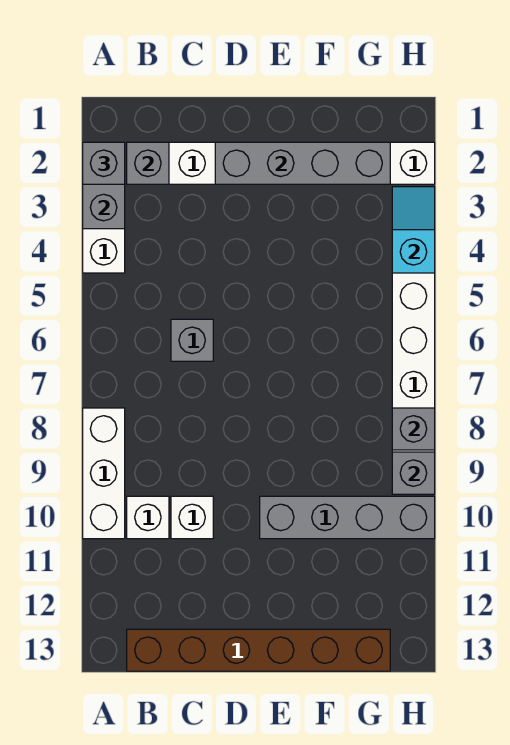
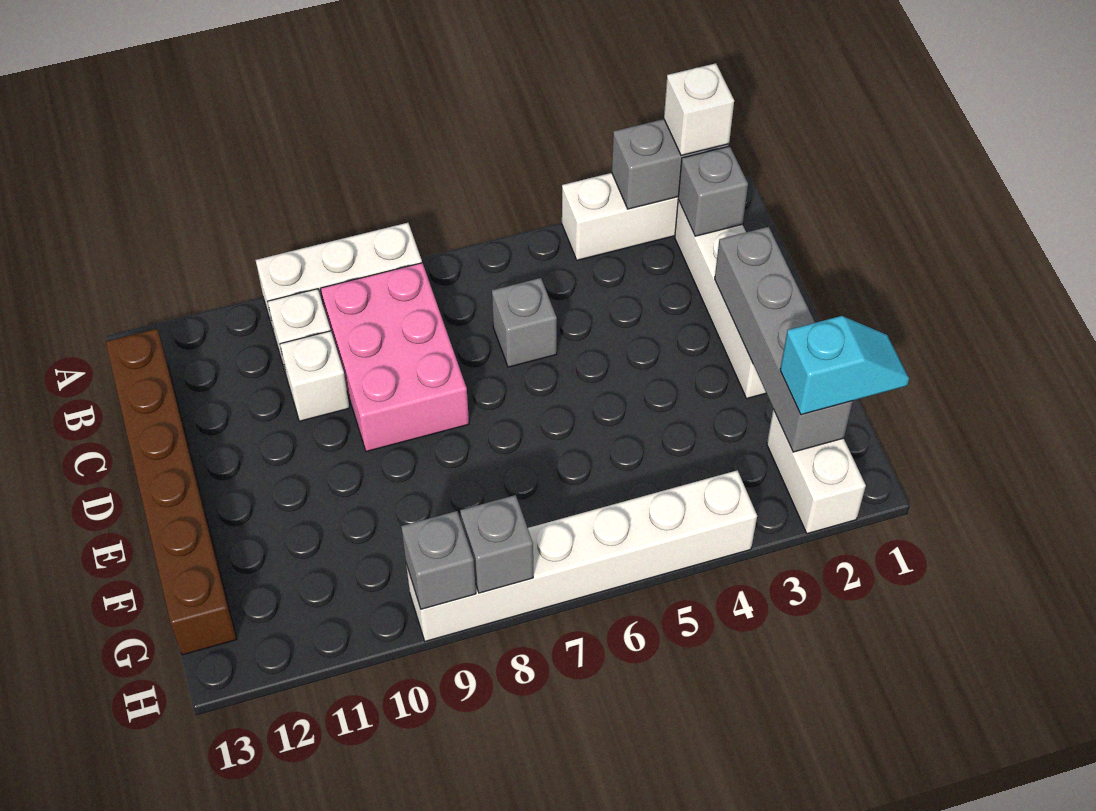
grey brick A2 level 3 -> white brick A2 level 3
none -> pink brick B8:D9 level 1
grey brick E10:H10 level 1 -> none
cyan slope H3:H4 level 2 top 4 -> cyan slope G1:G2 level 3 top 2

